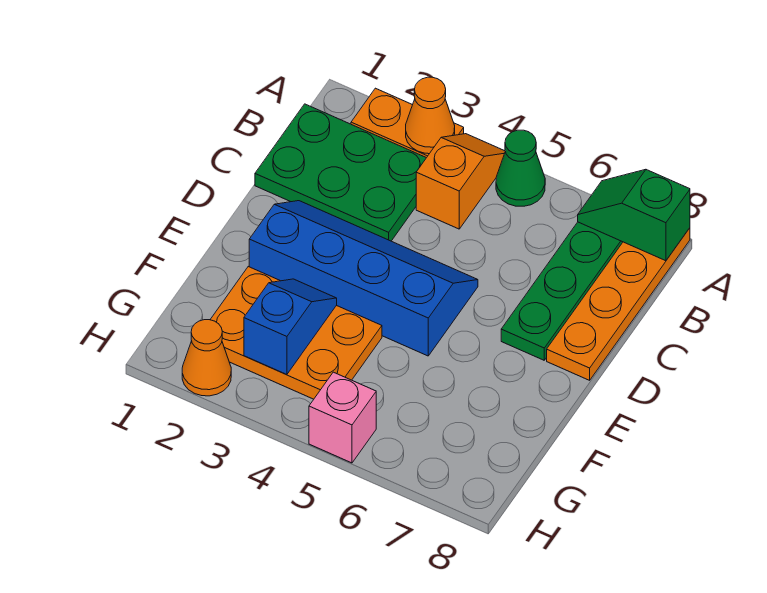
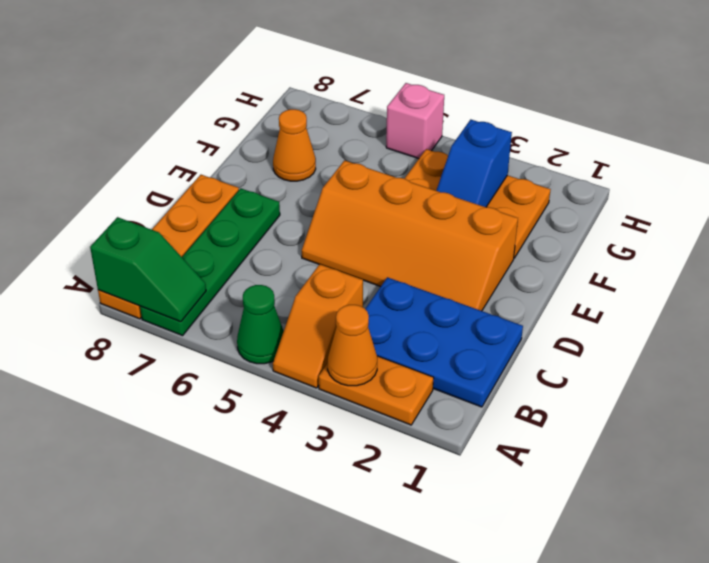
green plate B1:C3 level 1 -> blue plate B1:C3 level 1
blue slope D2:E5 level 1 top E -> orange slope D2:E5 level 1 top E
orange cone H2 level 1 -> orange cone F7 level 1

